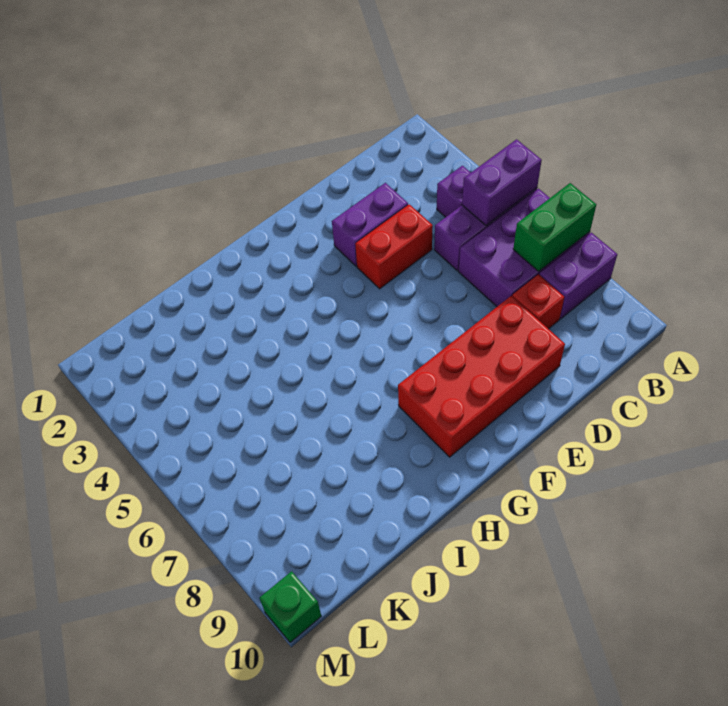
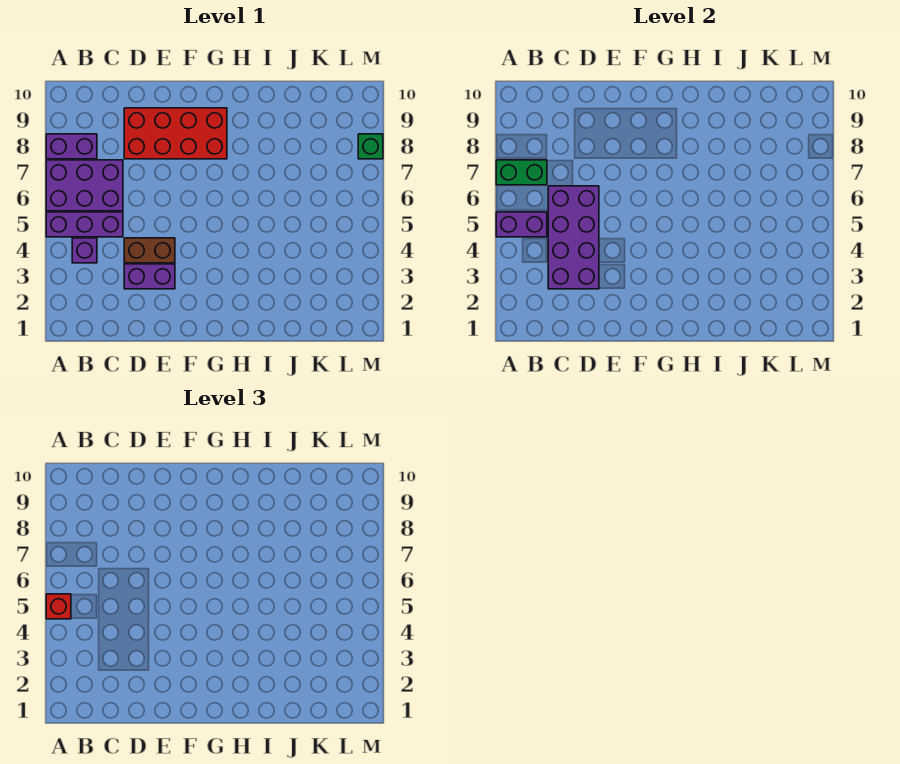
none -> purple brick C3:D6 level 2
red brick C8 level 1 -> red brick A5 level 3
red brick D4:E4 level 1 -> brown brick D4:E4 level 1
green brick M10 level 1 -> green brick M8 level 1

